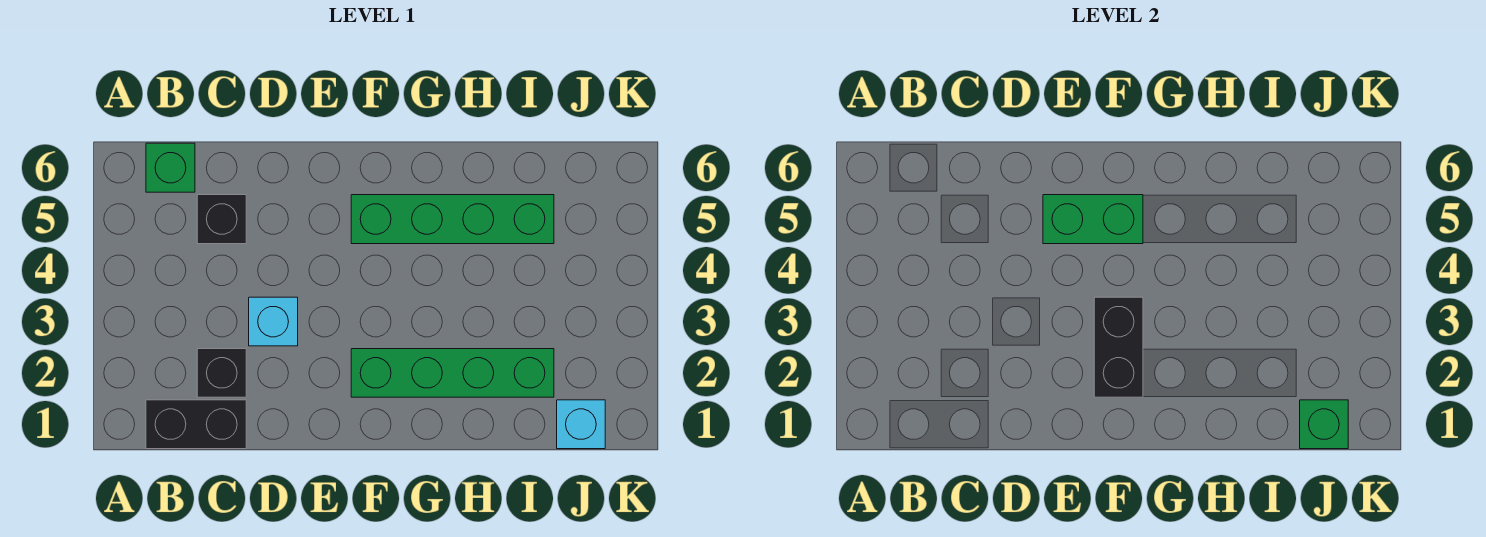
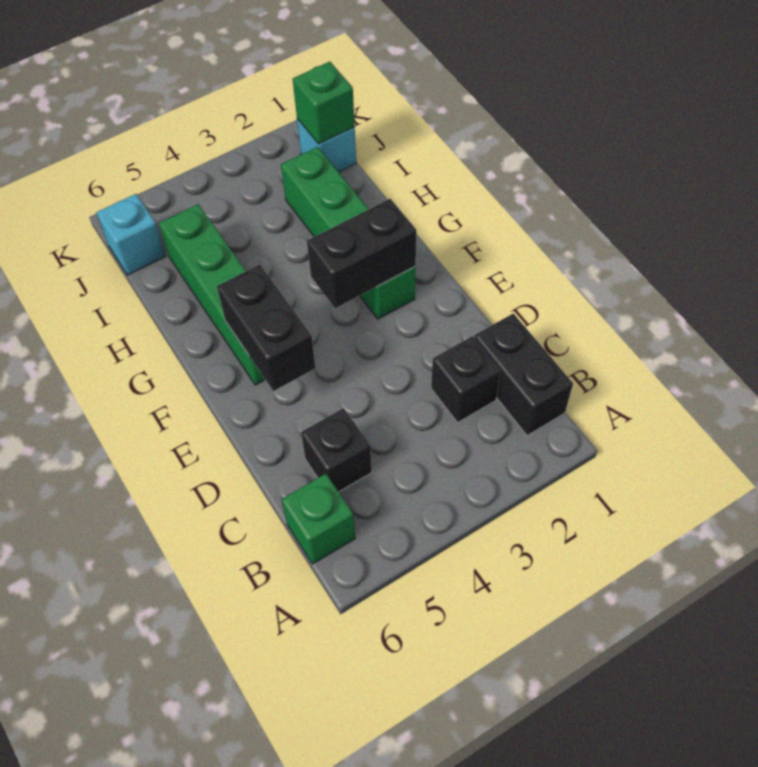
cyan brick D3 level 1 -> cyan brick J6 level 1
green brick E5:F5 level 2 -> black brick E5:F5 level 2

